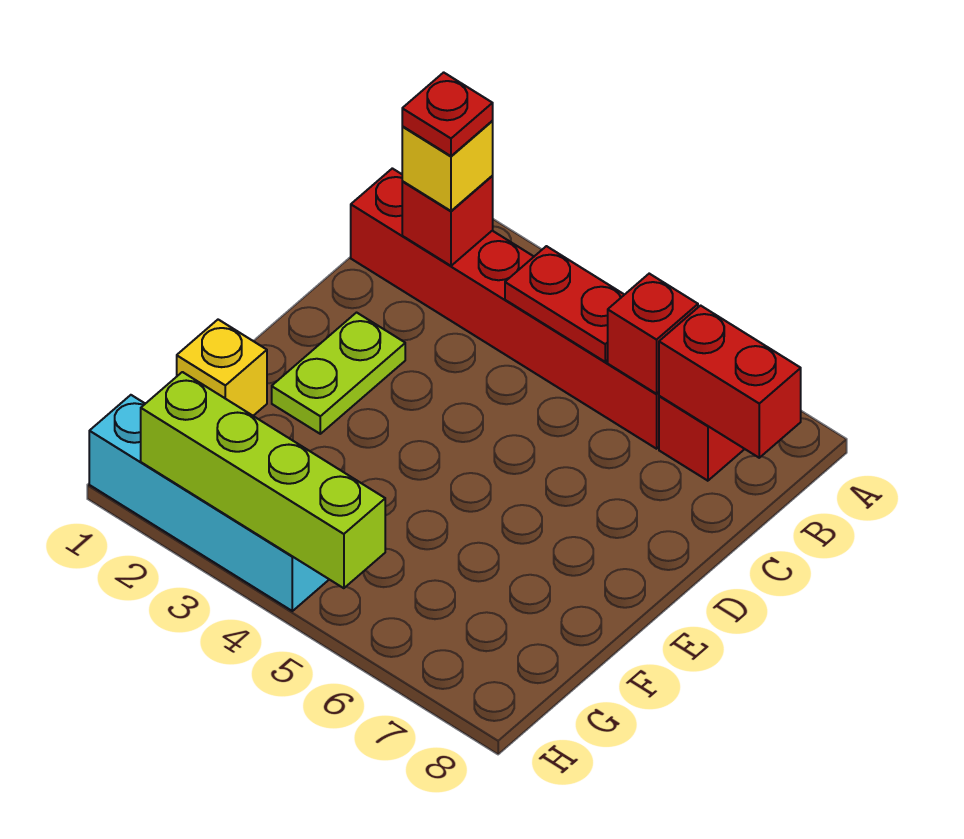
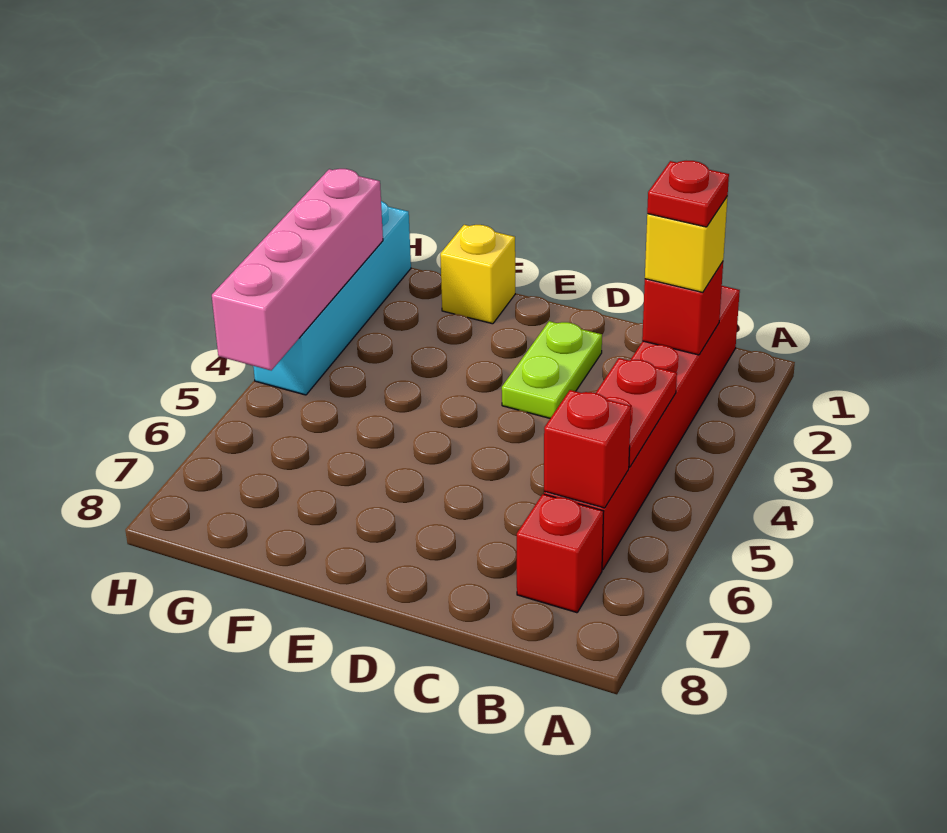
red brick B7:B8 level 2 -> none
lime plate D2:E2 level 1 -> lime plate D2:D3 level 1
lime brick H2:H5 level 2 -> pink brick H2:H5 level 2

